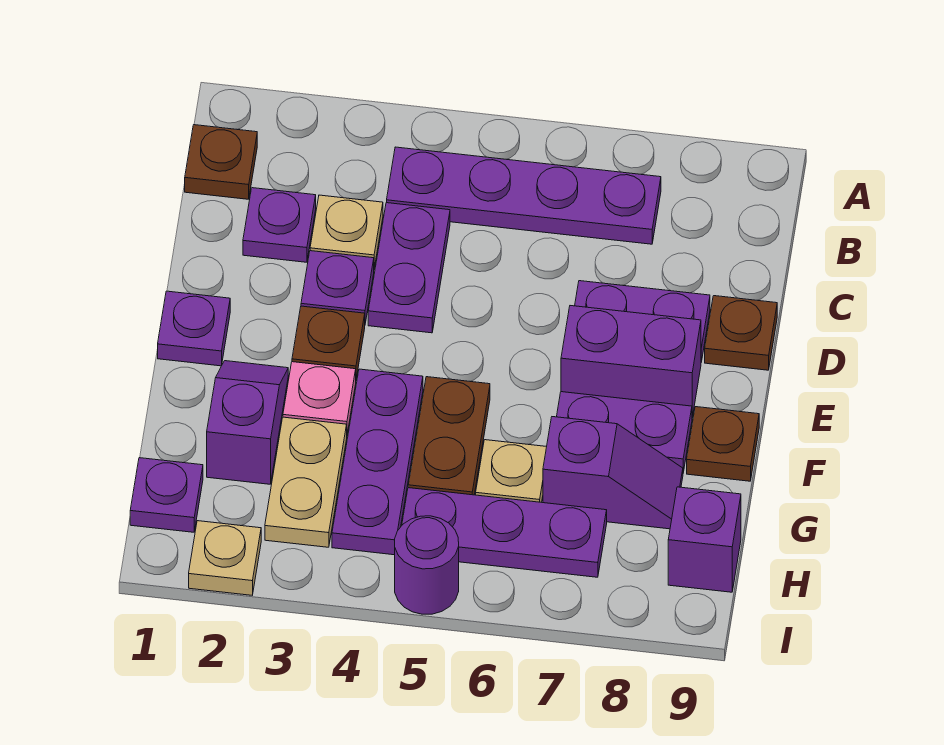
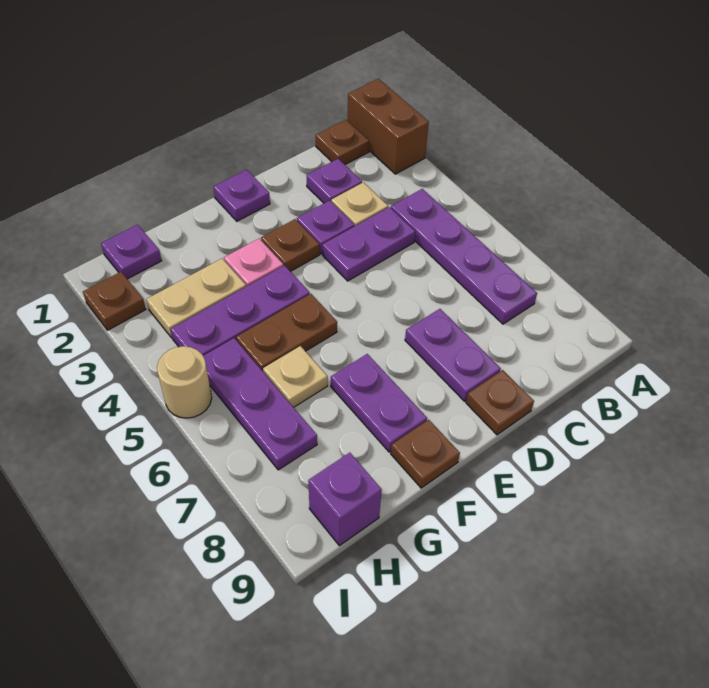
none -> brown brick A1:A2 level 1
purple brick E7:E8 level 1 -> none
purple slope F2:G2 level 1 top G -> none
purple slope G7:G8 level 1 top 7 -> none
tan plate I2 level 1 -> brown plate I2 level 1
purple round brick I5 level 1 -> tan round brick I5 level 1

